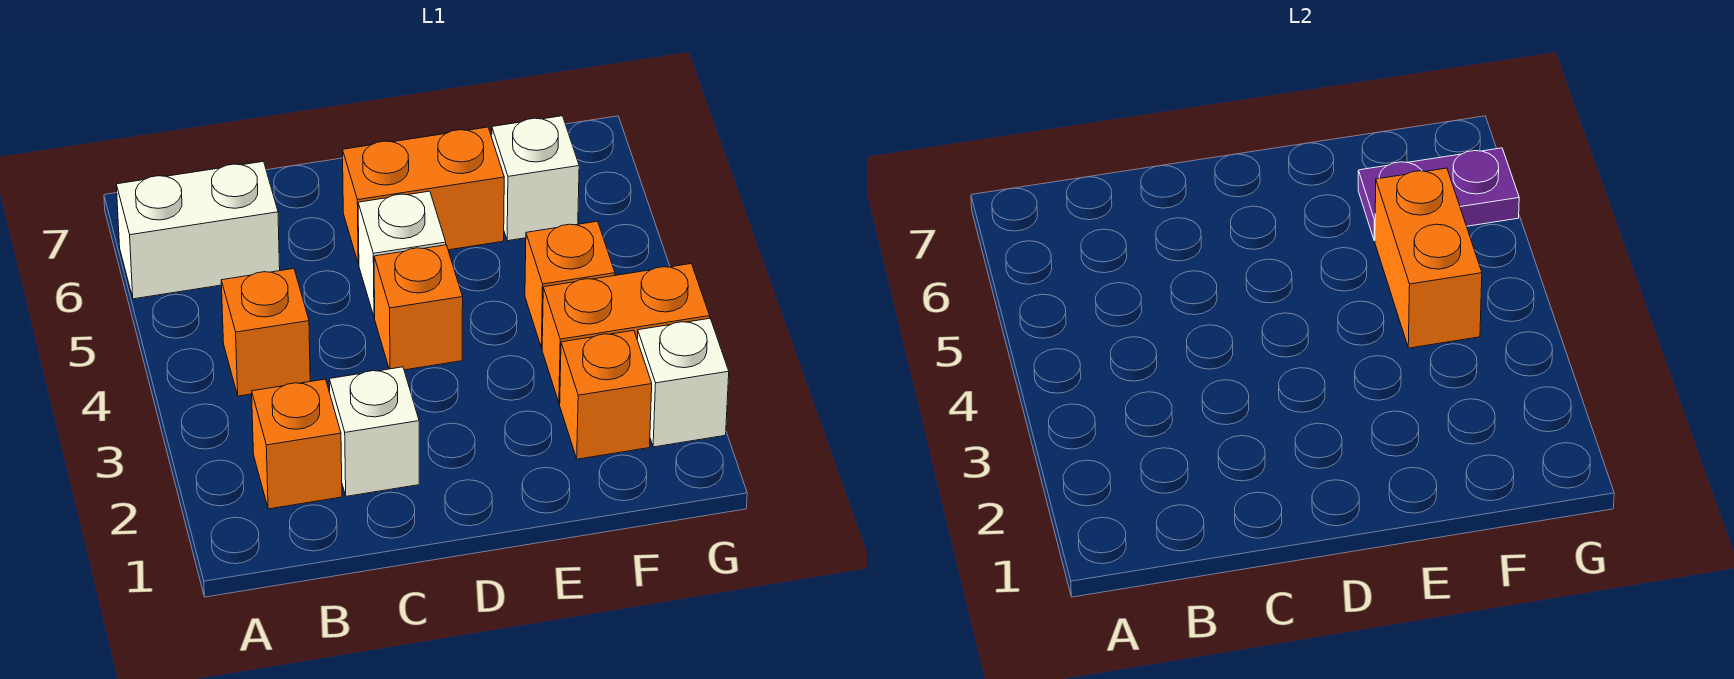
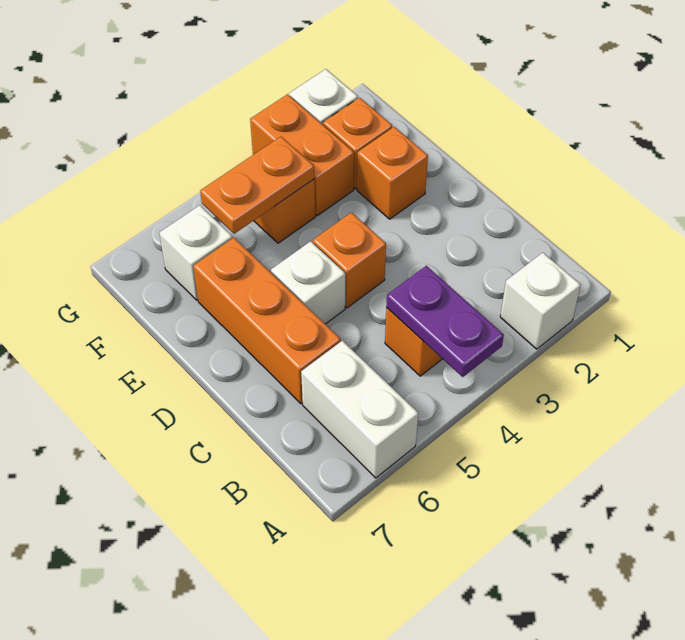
orange brick B2 level 1 -> orange brick E2 level 1
white brick C2 level 1 -> white brick A2 level 1
orange brick D6:E6 level 1 -> orange brick C6:E6 level 1
orange brick F4:F5 level 2 -> orange plate F4:F5 level 2
purple plate F6:G6 level 2 -> purple plate A4:B4 level 2

